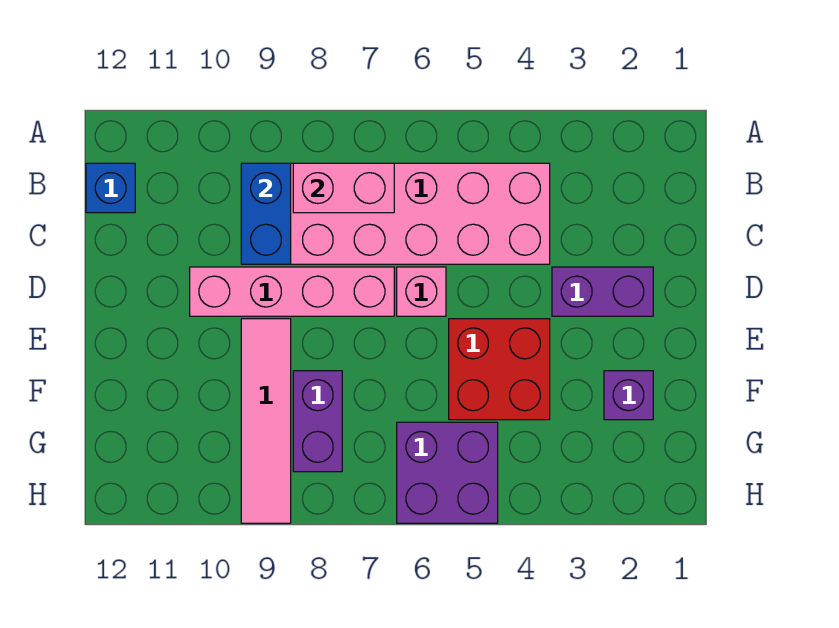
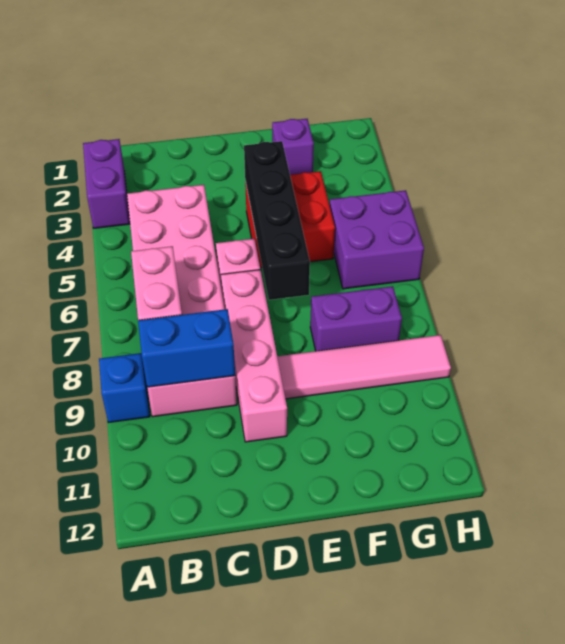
blue brick B12 level 1 -> blue brick A9 level 1
purple brick D2:D3 level 1 -> purple brick A2:A3 level 1
none -> black brick E4:E7 level 2

